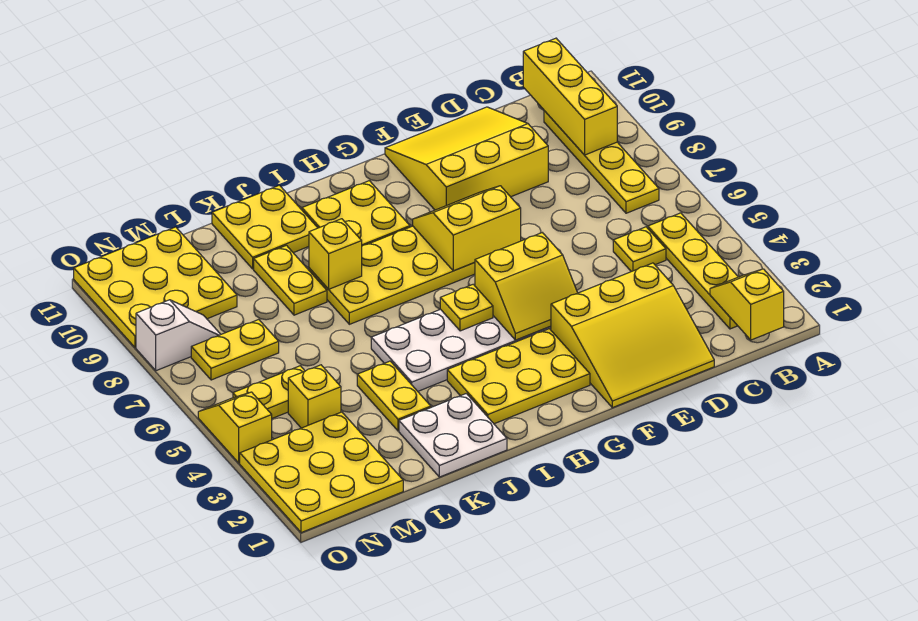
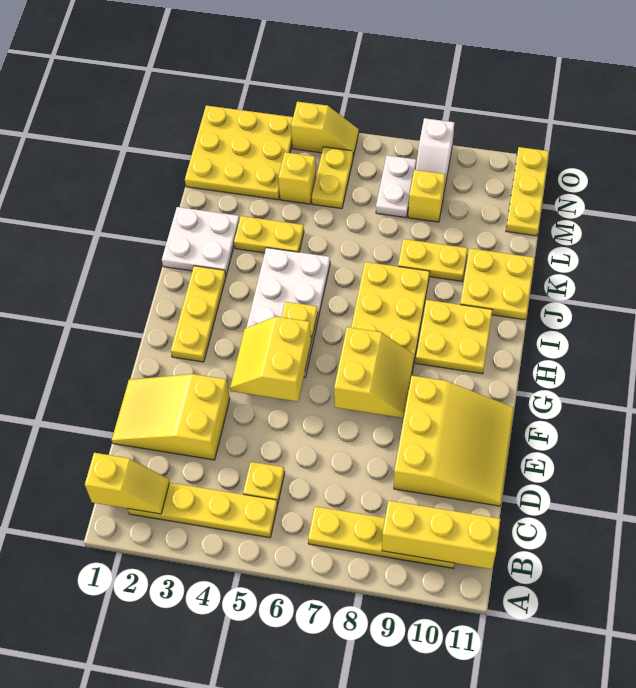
yellow slope D1:F3 level 1 top 3 -> yellow slope D1:E3 level 1 top 3
yellow plate G2:I3 level 1 -> yellow plate G2:I2 level 1
yellow brick J8 level 2 -> yellow brick M8 level 1
yellow plate M7:N7 level 1 -> white plate M7:N7 level 1
yellow plate M9:O11 level 1 -> yellow plate M11:O11 level 1

